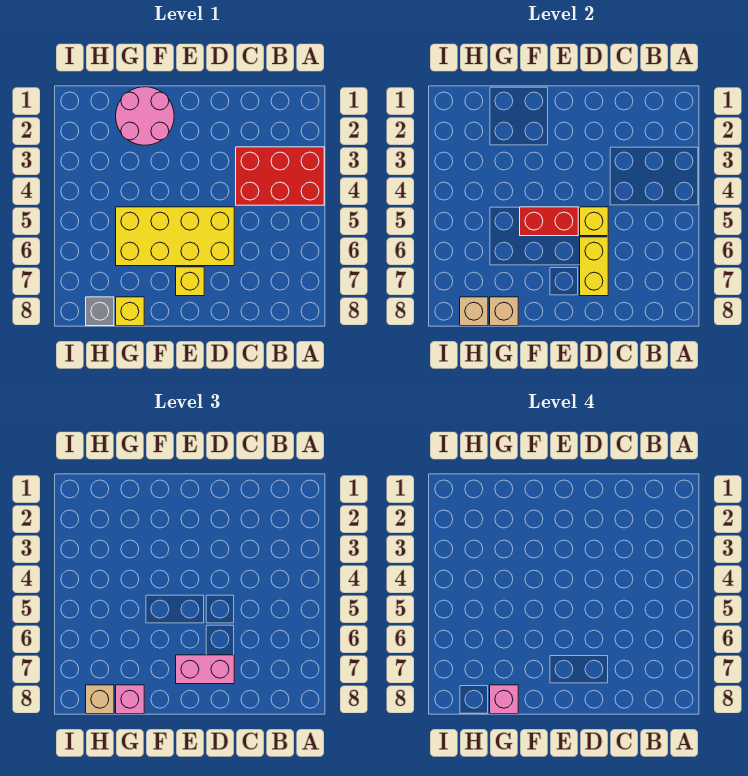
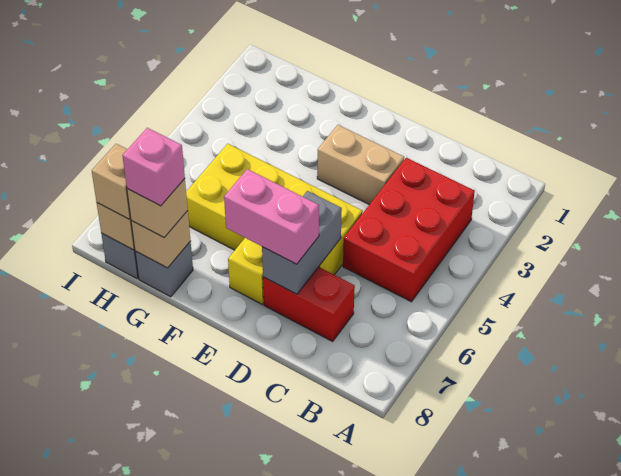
red brick A3:C4 level 1 -> red brick B3:C5 level 1
none -> tan brick D3:E3 level 1
yellow brick D5 level 2 -> none
yellow brick D6:D7 level 2 -> grey brick D6:D7 level 2
red brick E5:F5 level 2 -> red brick C7:D7 level 1
pink round brick F1:G2 level 1 -> none
yellow brick G8 level 1 -> grey brick G8 level 1
pink brick G8 level 3 -> tan brick G8 level 3

